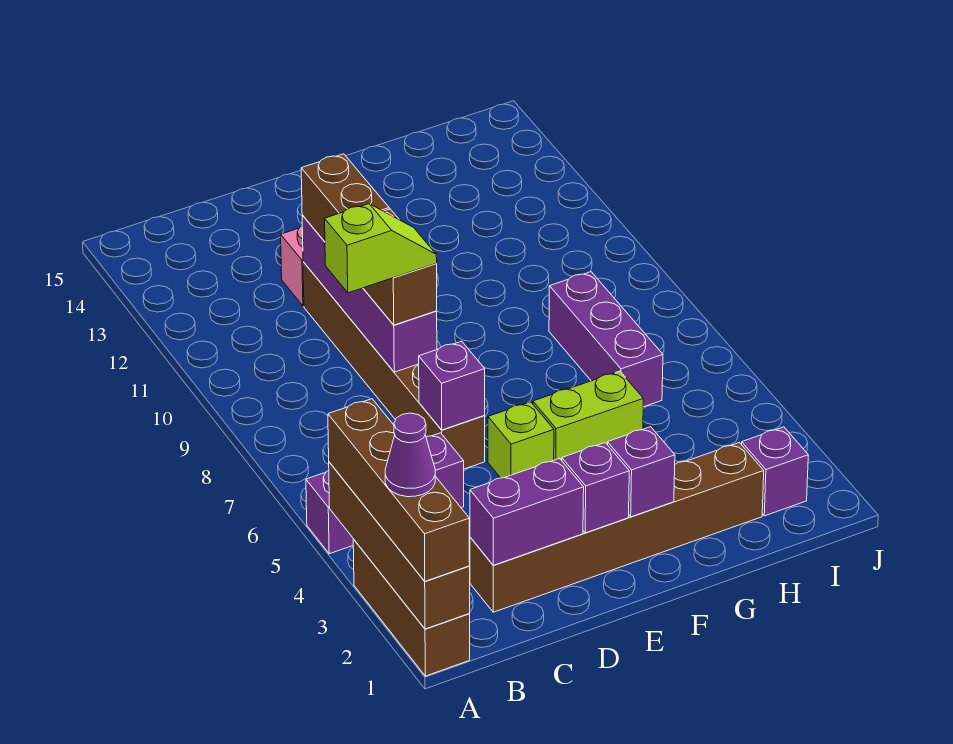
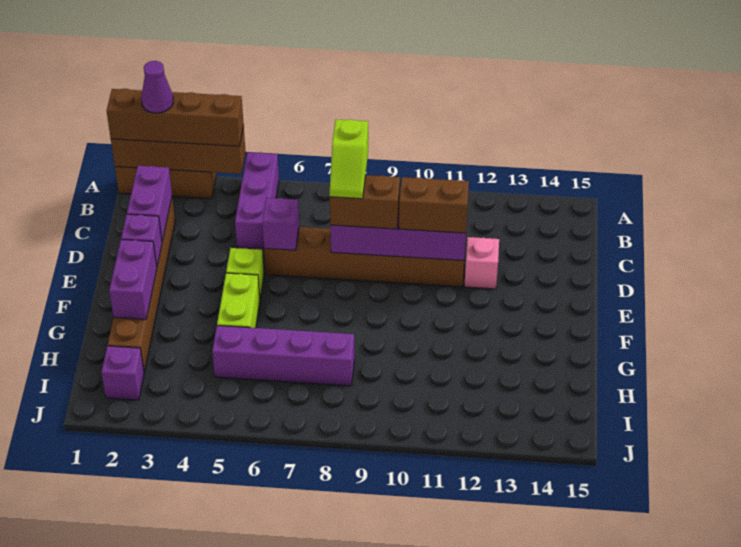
purple brick F2 level 2 -> purple brick F2:G2 level 2
purple brick H6:H8 level 1 -> purple brick H5:H8 level 1

